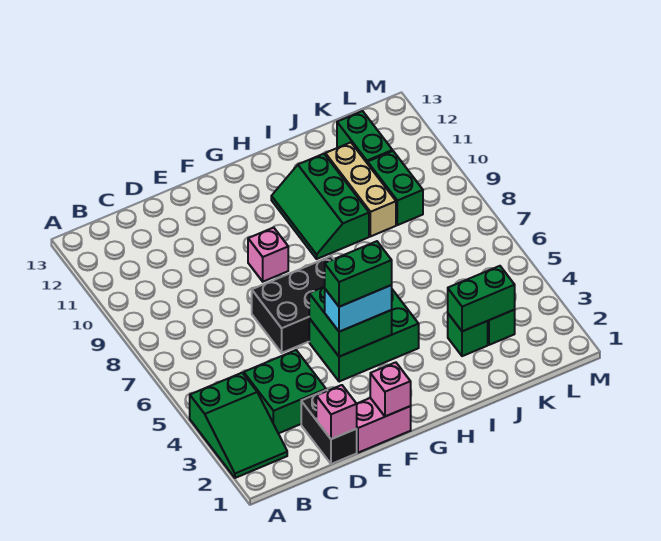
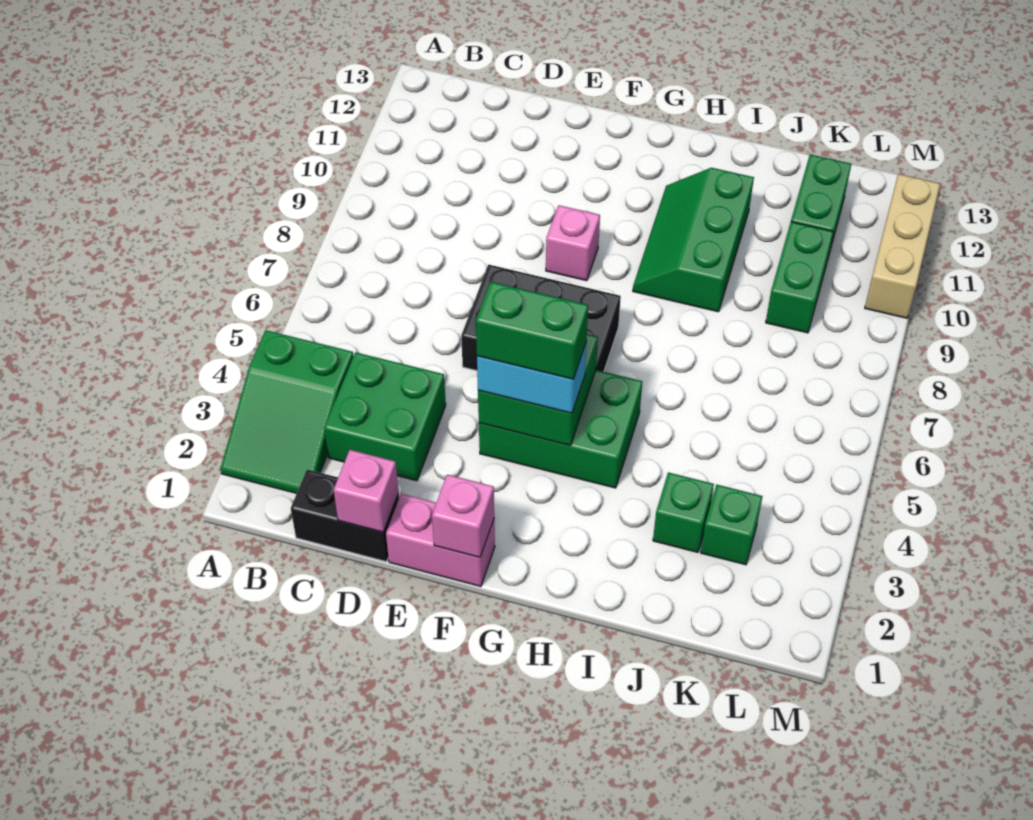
black brick D1:D2 level 1 -> black brick C1:D1 level 1
green brick J3:K3 level 2 -> none
tan brick J9:J11 level 1 -> tan brick M10:M12 level 1

